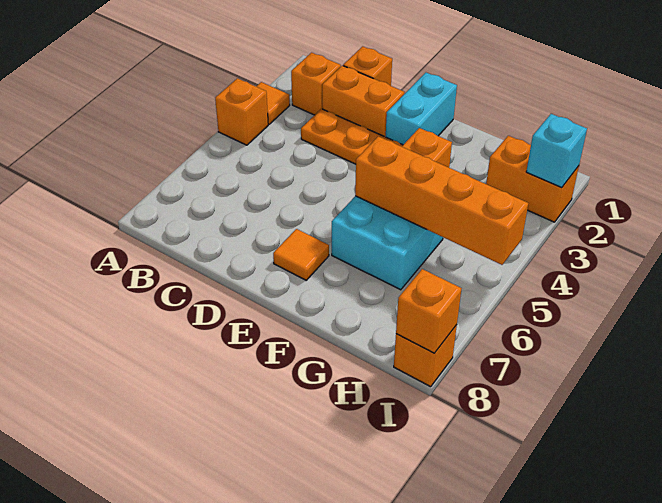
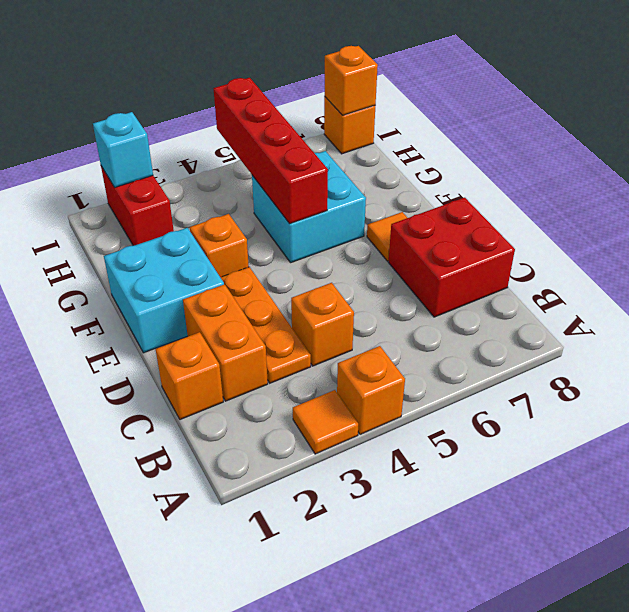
orange brick B2 level 1 -> orange brick C4 level 1
none -> red brick C7:D8 level 1
cyan brick E1:E2 level 1 -> cyan brick E1:F2 level 1
orange brick F5:I5 level 2 -> red brick F5:I5 level 2
orange brick H2:I2 level 1 -> red brick H2:I2 level 1

